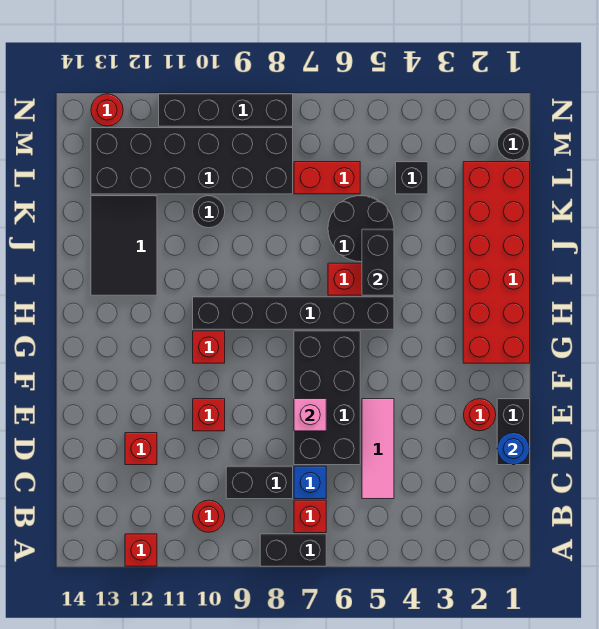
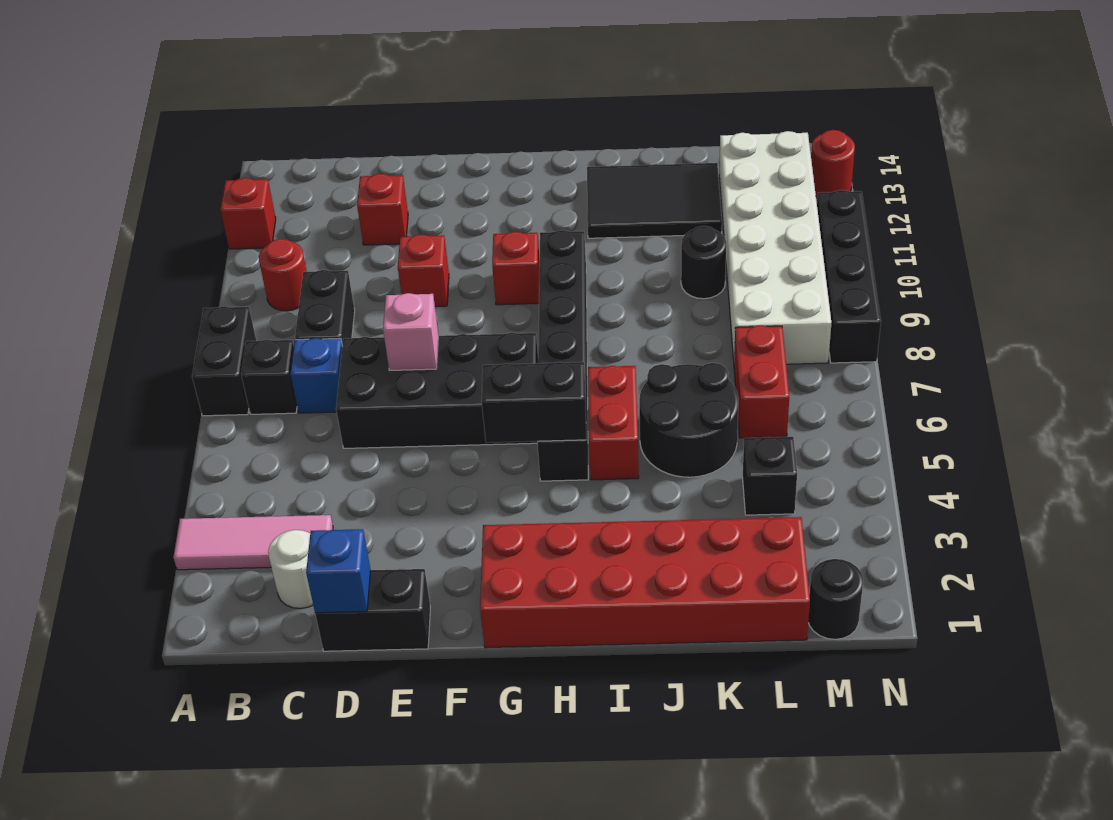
red brick B7 level 1 -> black brick B7 level 1
none -> white round brick C2 level 1
pink tile C5:E5 level 1 -> pink tile A3:C3 level 1
blue round brick D1 level 2 -> blue brick D1 level 2
red round brick E2 level 1 -> none
black brick I5:J5 level 2 -> black brick G5:H5 level 2
black brick L8:M13 level 1 -> white brick L8:M13 level 1

